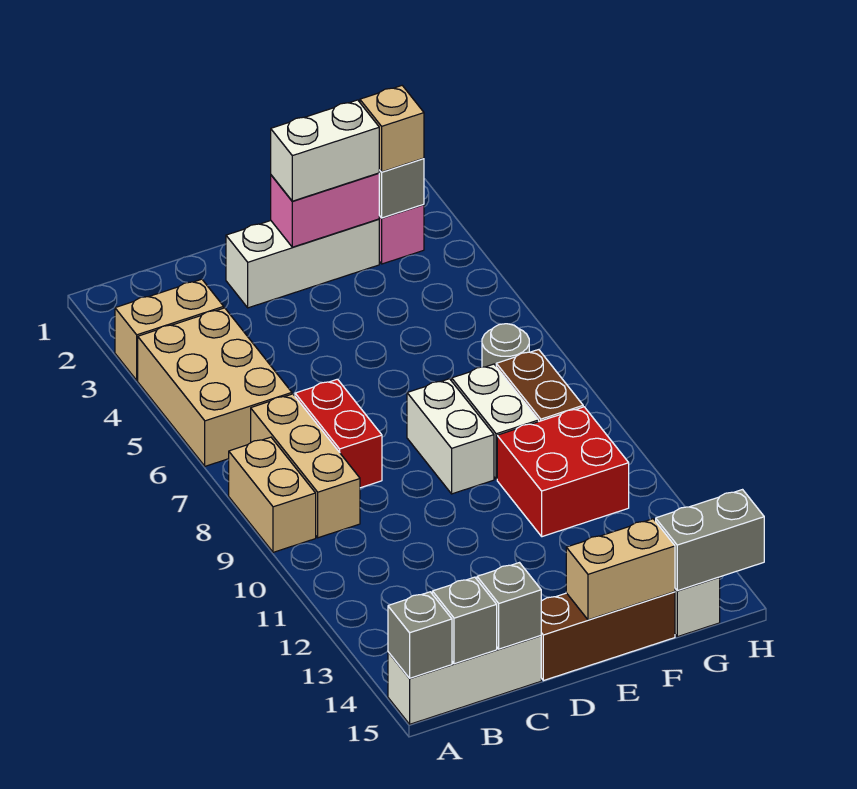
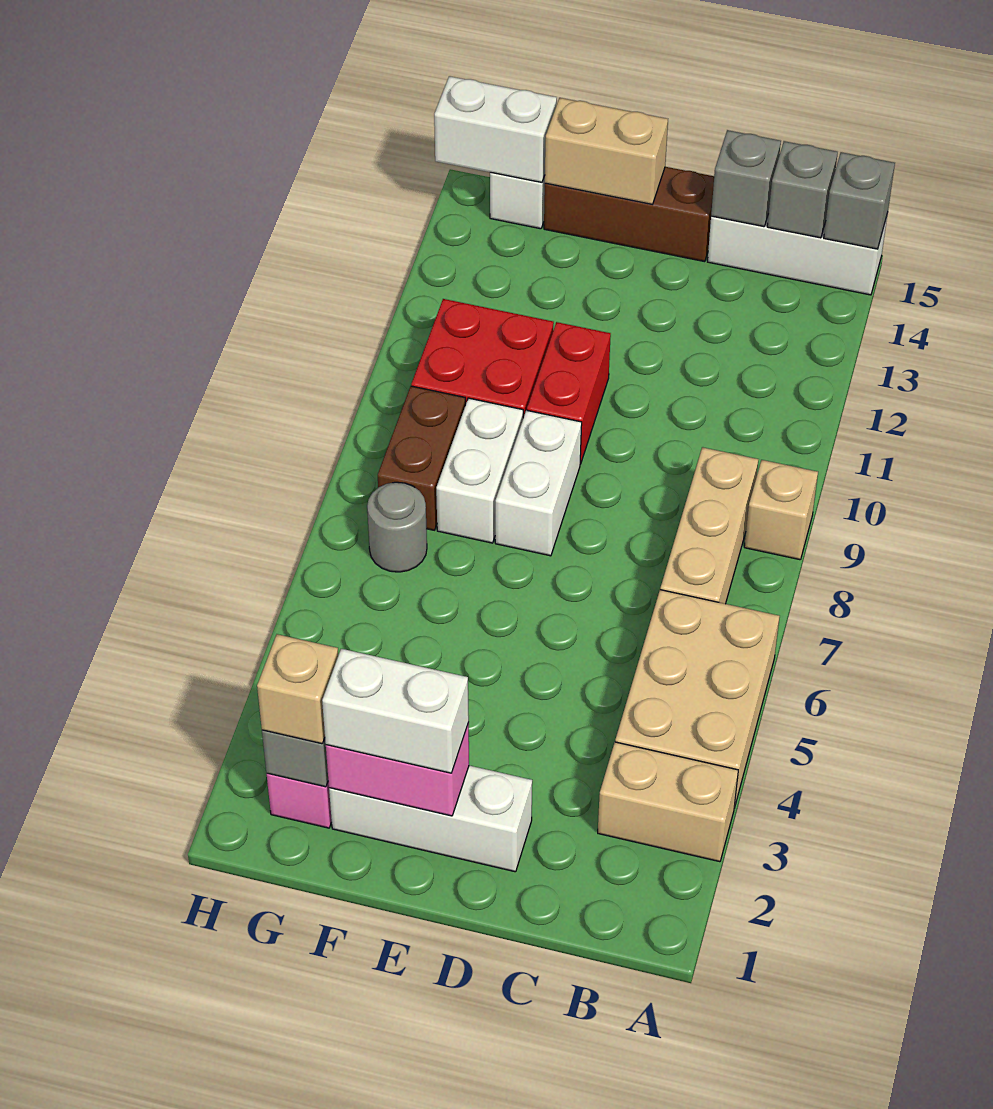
tan brick A8:A9 level 1 -> tan brick A9 level 1
red brick C7:C8 level 1 -> red brick E10:E11 level 1
grey brick G15:H15 level 2 -> white brick G15:H15 level 2

